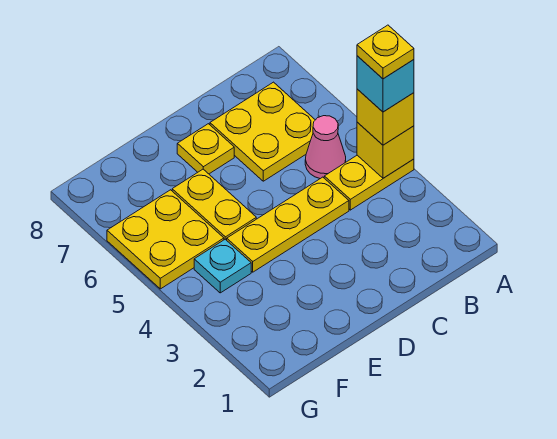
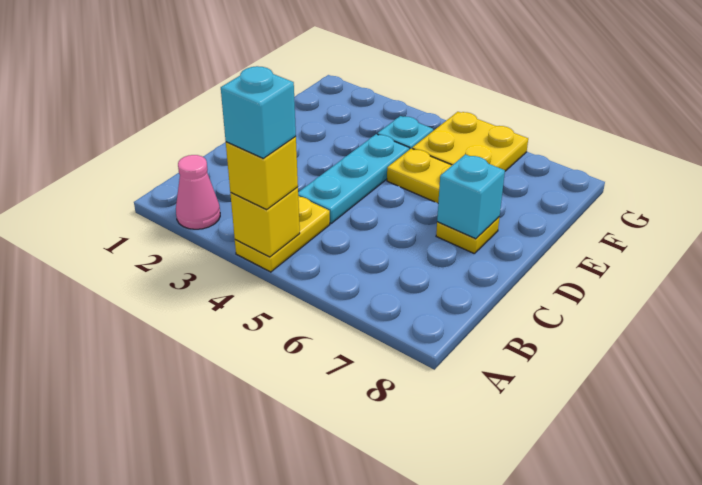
yellow plate A4 level 5 -> none
pink cone B5 level 1 -> pink cone A2 level 1
yellow plate B6:C7 level 1 -> none
yellow plate C4:E4 level 1 -> cyan plate C4:E4 level 1
none -> cyan brick D7 level 2

